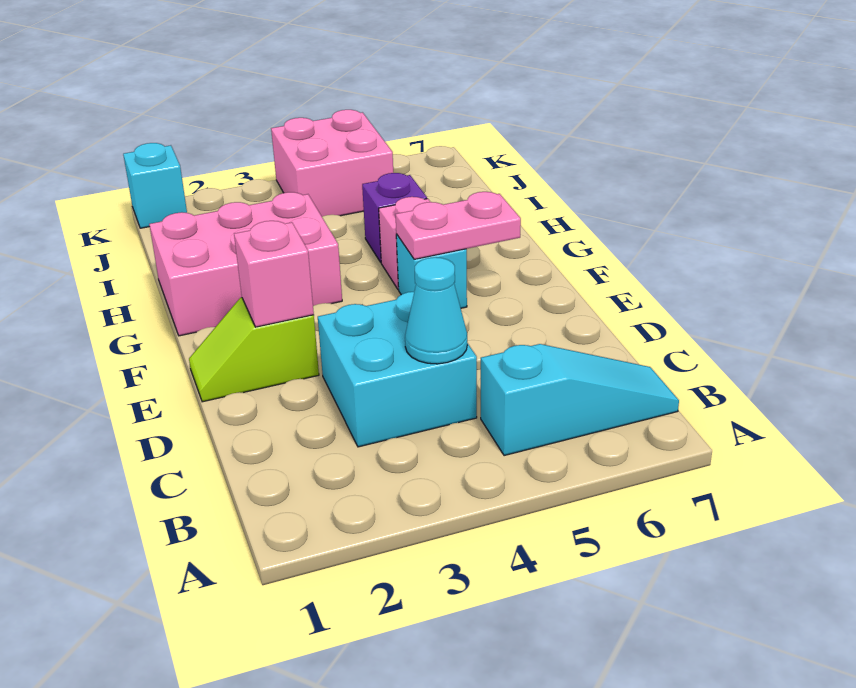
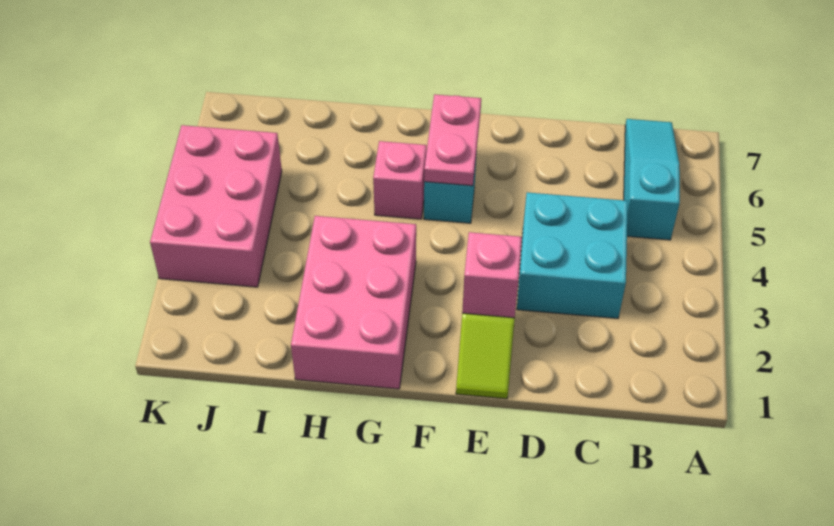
cyan cone C4 level 2 -> none
purple brick H5 level 1 -> none
pink brick J4:K5 level 1 -> pink brick J3:K5 level 1
cyan brick K1 level 1 -> none

